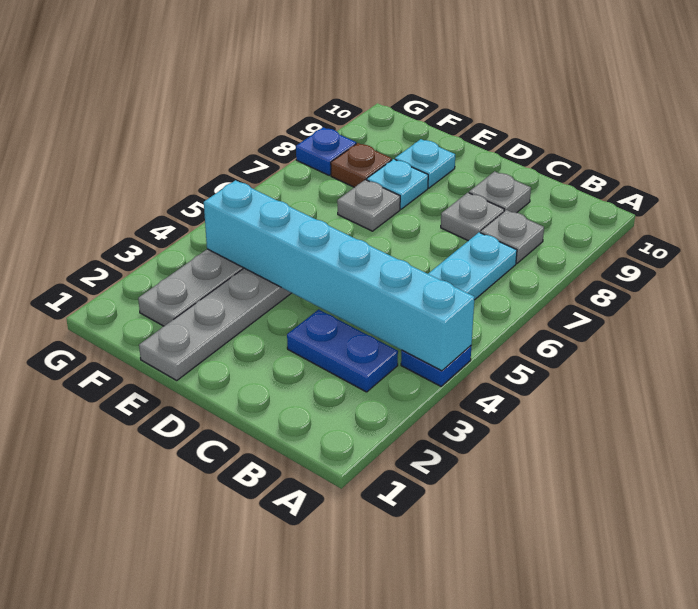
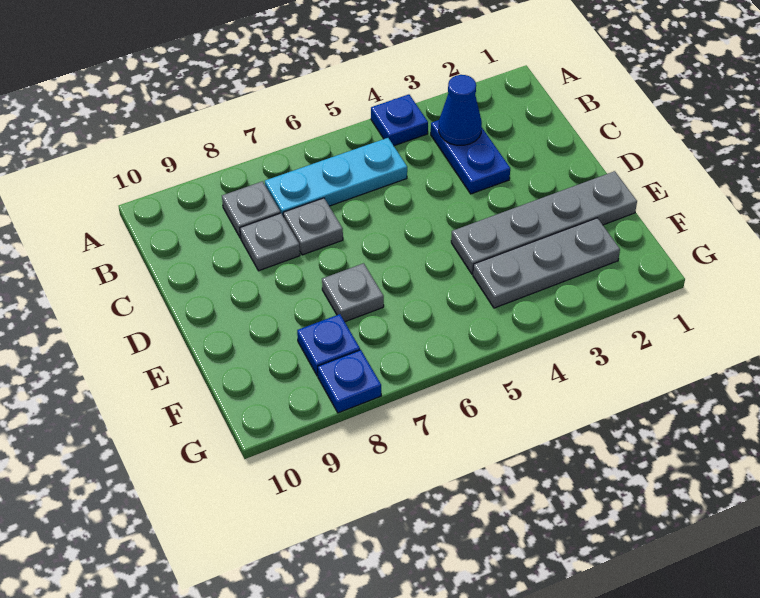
cyan brick A4:F4 level 2 -> none
none -> blue cone B3 level 2
grey plate C9 level 1 -> grey plate C7 level 1
cyan plate E8 level 1 -> none
cyan plate E9 level 1 -> none
brown plate F8 level 1 -> blue plate F8 level 1

